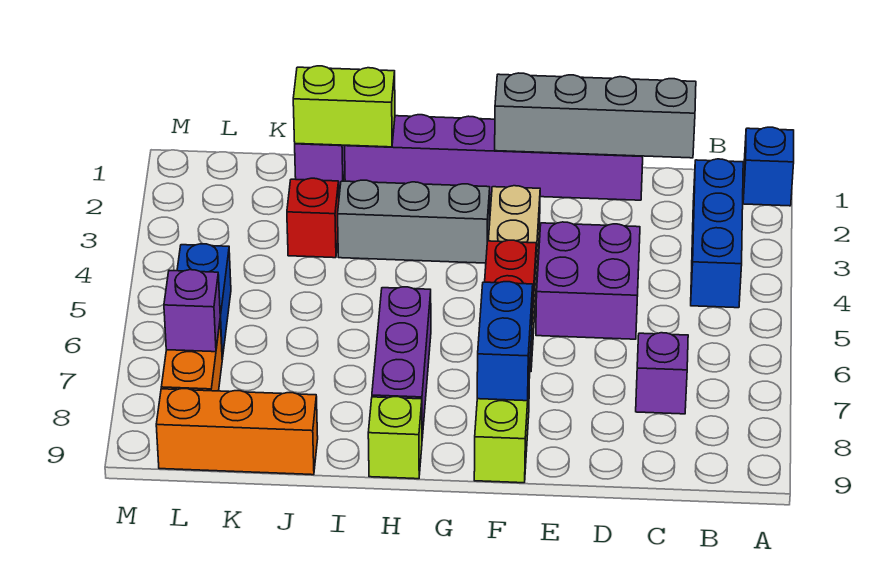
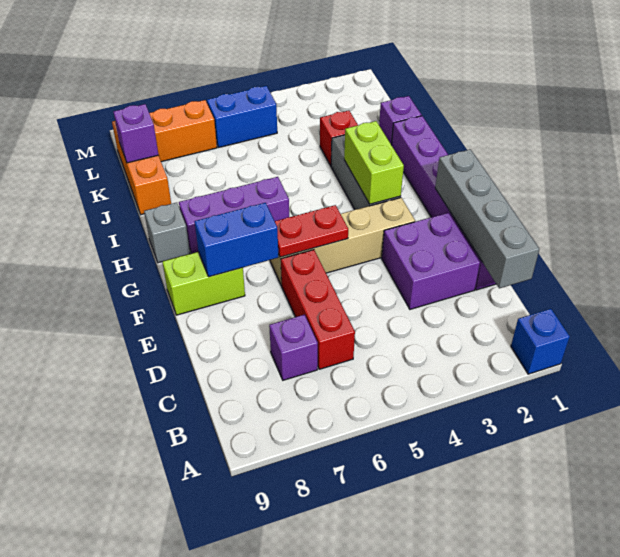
blue brick B2:B4 level 1 -> none
none -> red brick C6:E6 level 1
purple brick D4:E5 level 1 -> purple brick D2:E3 level 1
lime brick H9 level 1 -> grey brick H9 level 1
lime brick I1:J1 level 2 -> lime brick G3:H3 level 2
purple brick L7 level 2 -> purple brick K9 level 2

